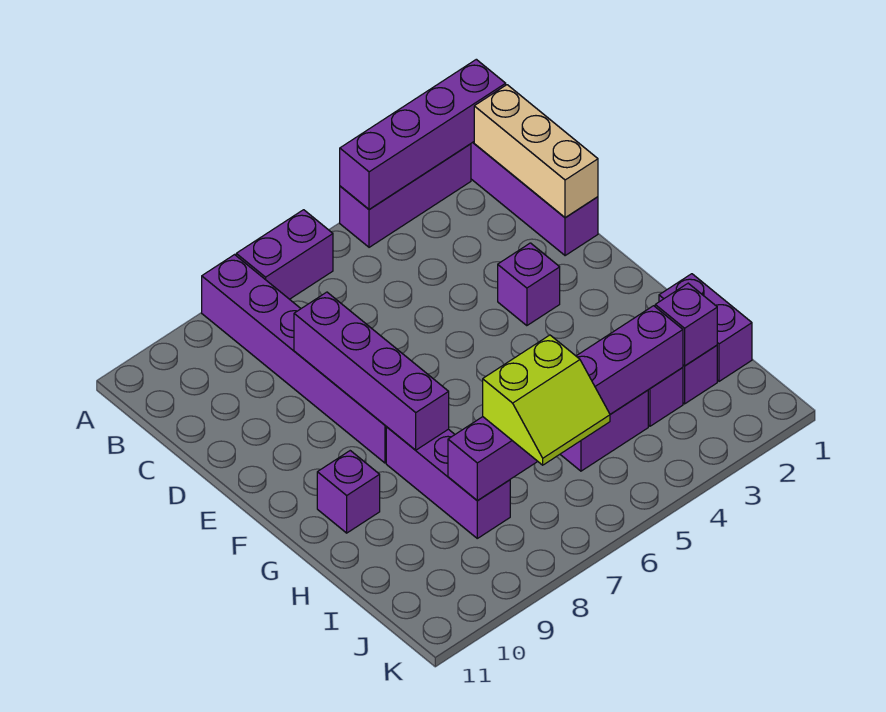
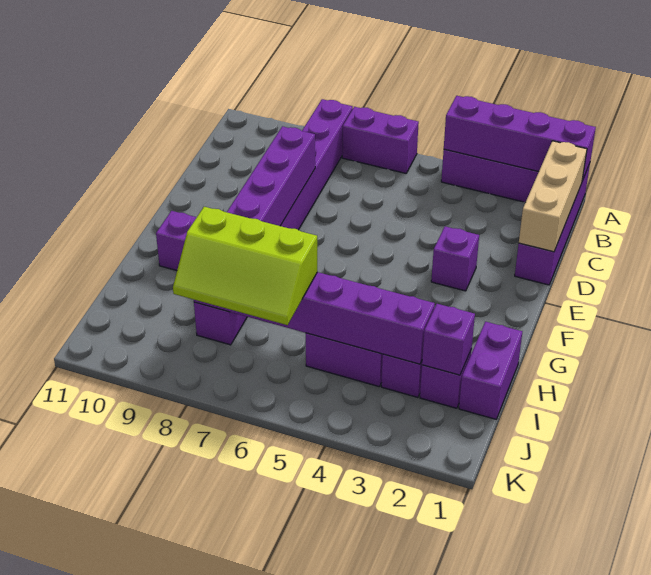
lime slope I6:J7 level 3 top I -> lime slope I6:J8 level 3 top I

